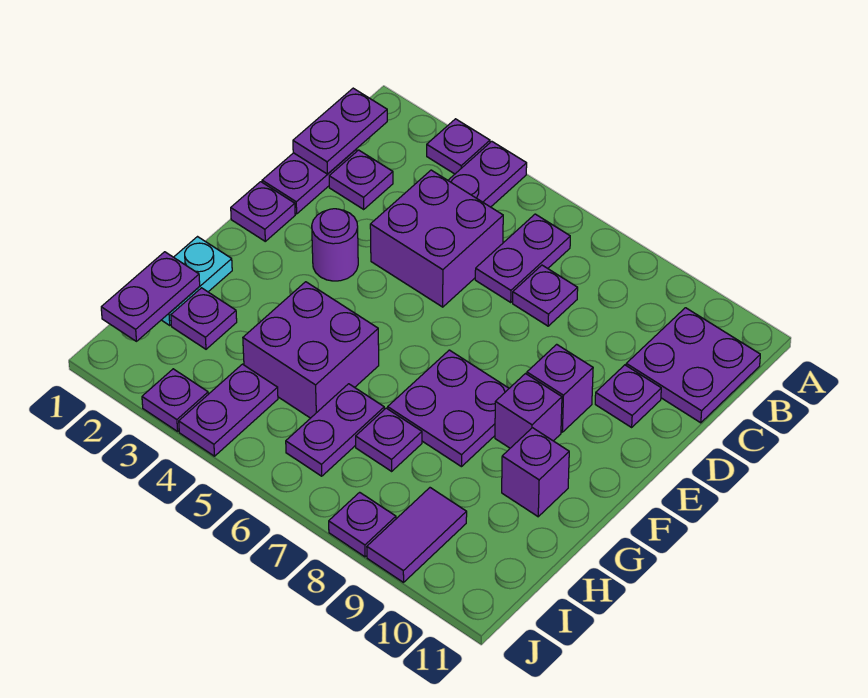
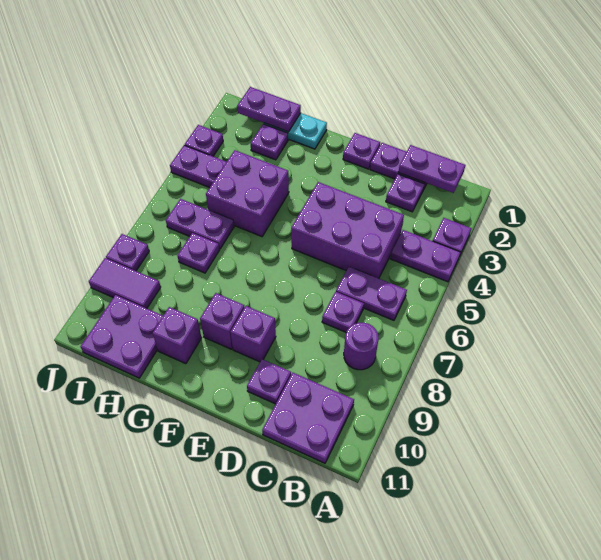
purple brick C4:D5 level 1 -> purple brick C4:E5 level 1
purple round brick E3 level 1 -> purple round brick B8 level 1
purple plate F7:G8 level 1 -> purple plate H10:I11 level 1

